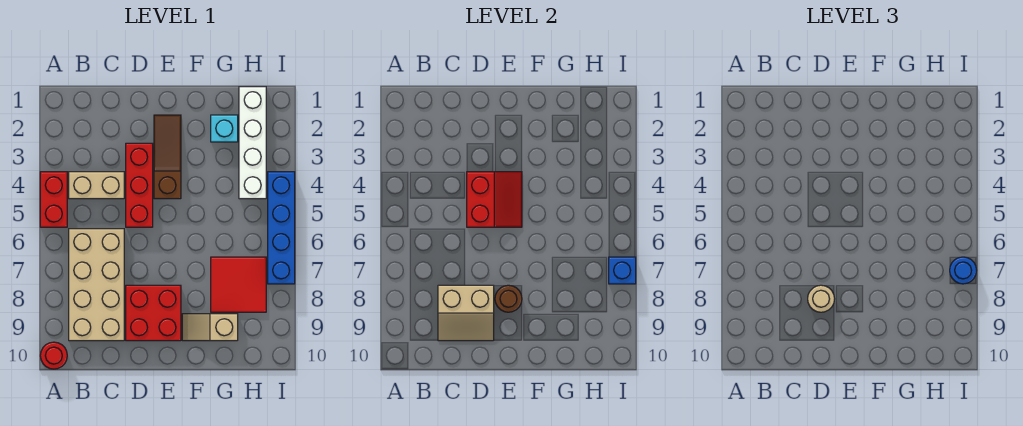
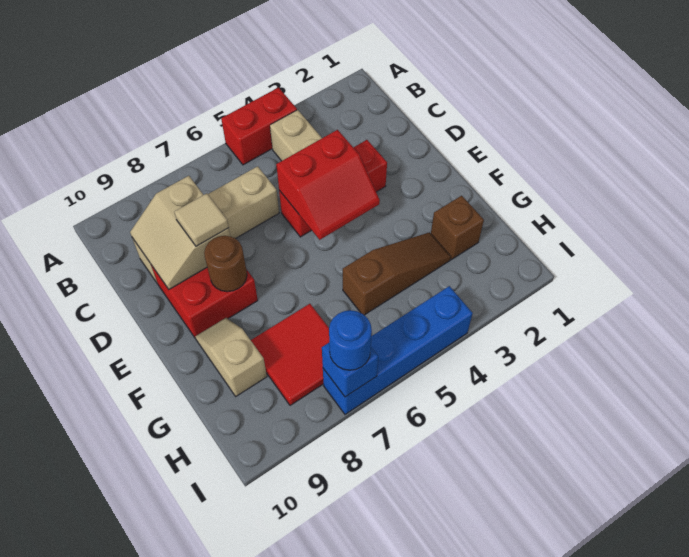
red round brick A10 level 1 -> none
tan brick B6:C9 level 1 -> tan brick C6:C9 level 1
tan round brick D8 level 3 -> tan tile D8 level 3
brown slope E2:E4 level 1 top 4 -> brown slope G3:G5 level 1 top 5
cyan brick G2 level 1 -> brown brick G2 level 1
white brick H1:H4 level 1 -> none

